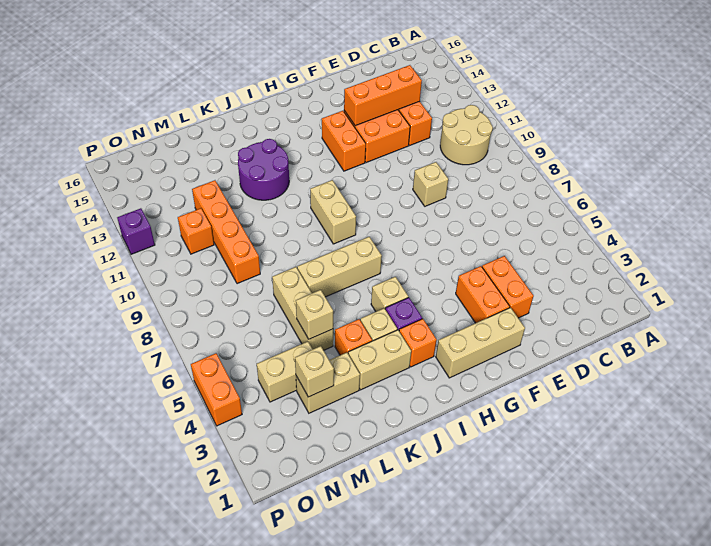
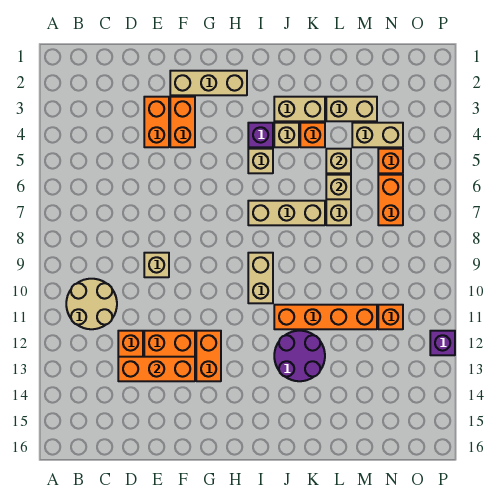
orange brick I3 level 1 -> orange brick N5 level 1
tan brick M3 level 2 -> tan brick L6 level 2
orange brick M9:M12 level 1 -> orange brick J11:M11 level 1
orange brick P4:P5 level 1 -> orange brick N6:N7 level 1

